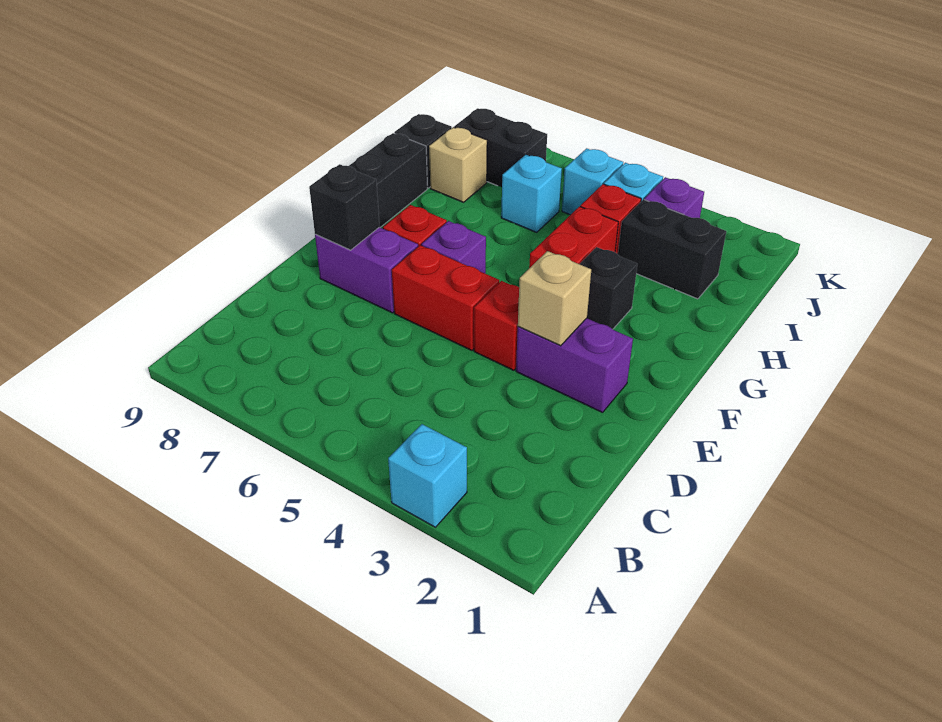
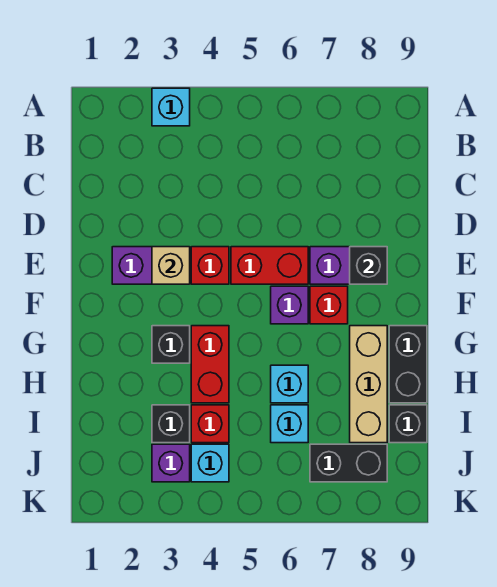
black brick I2:I3 level 1 -> black brick I3 level 1
tan brick I8 level 1 -> tan brick G8:I8 level 1
cyan brick J5 level 1 -> cyan brick H6 level 1

